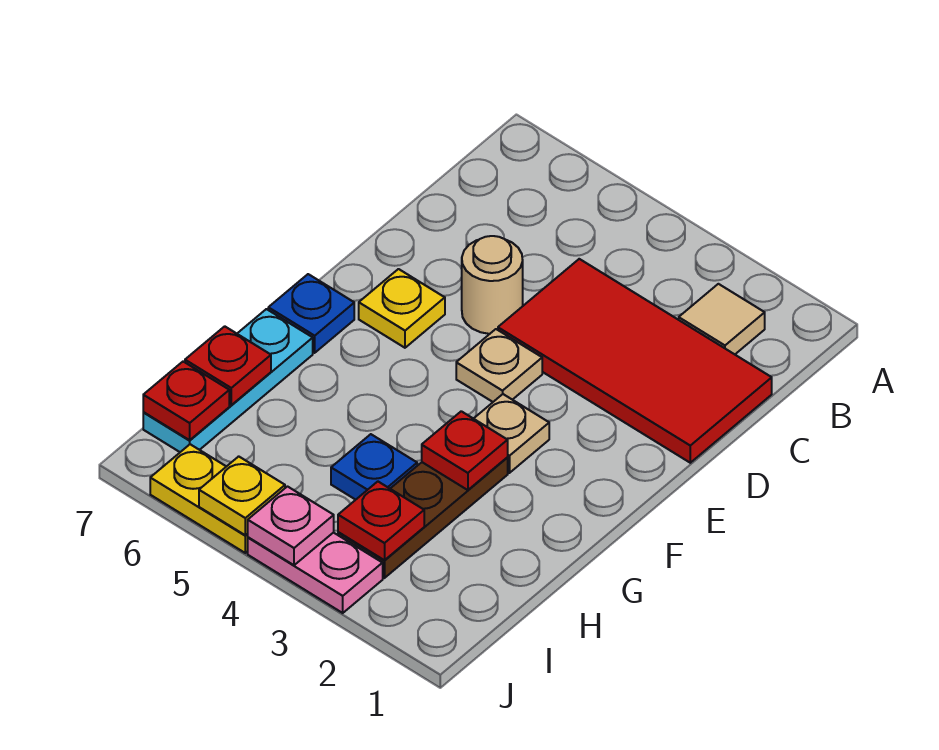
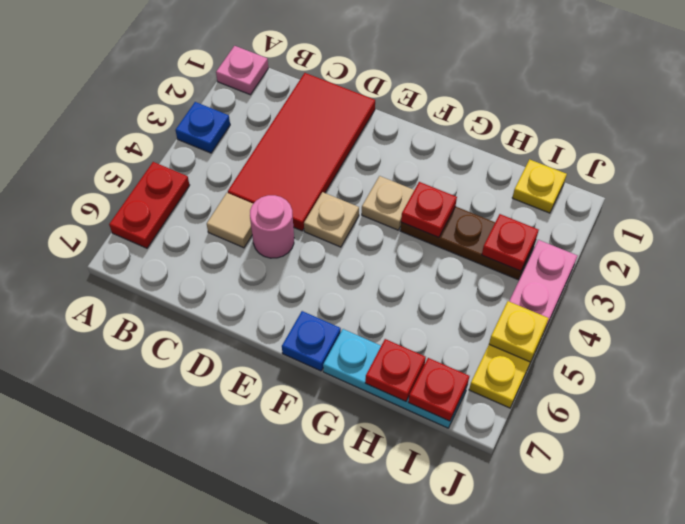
none -> red plate A5:A6 level 1
tan tile B2 level 1 -> tan tile C5 level 1
tan round brick D5 level 1 -> pink round brick D5 level 1
yellow plate E6 level 1 -> yellow plate I1 level 1
blue plate H4 level 1 -> blue plate A3 level 1
pink plate J4 level 2 -> pink plate A1 level 1

